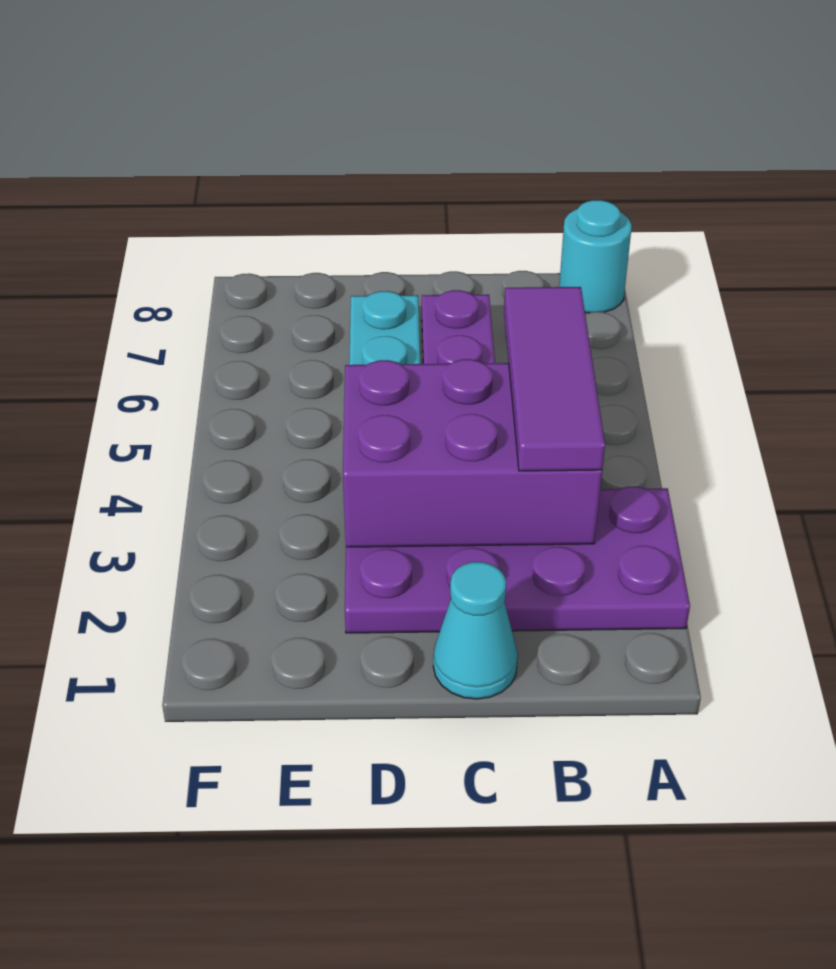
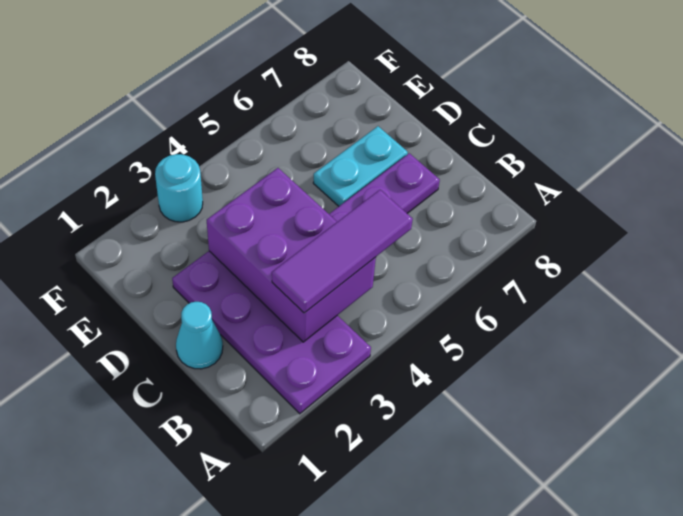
cyan round brick A8 level 1 -> cyan round brick F3 level 1

